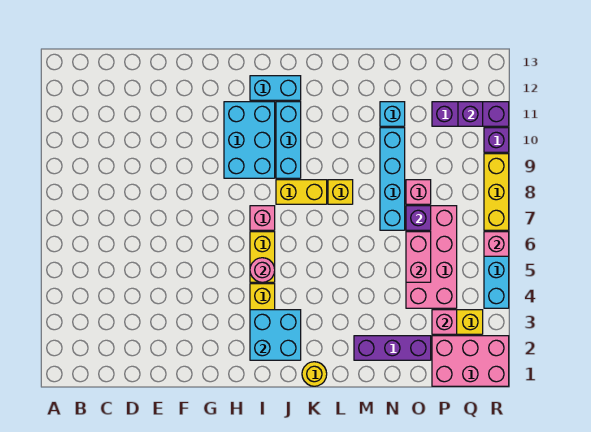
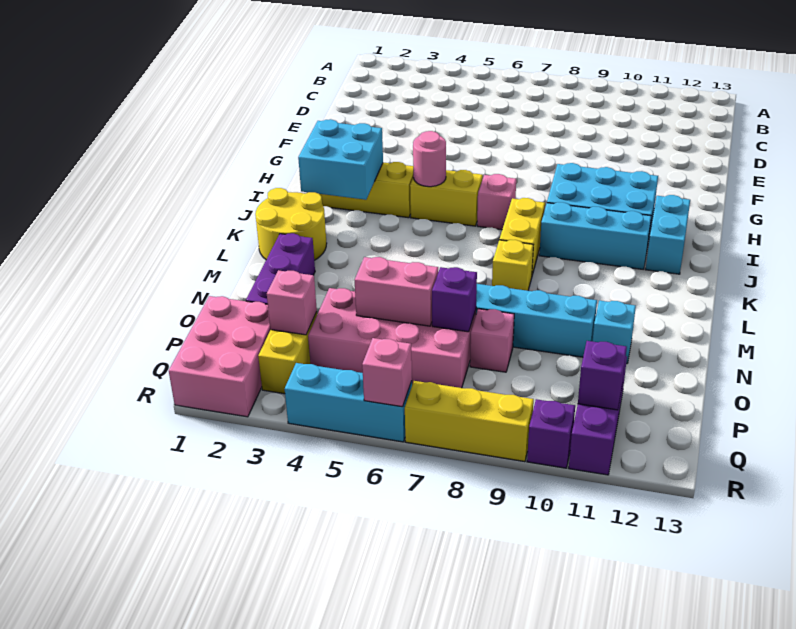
yellow round brick K1 level 1 -> yellow round brick K1:L2 level 1

